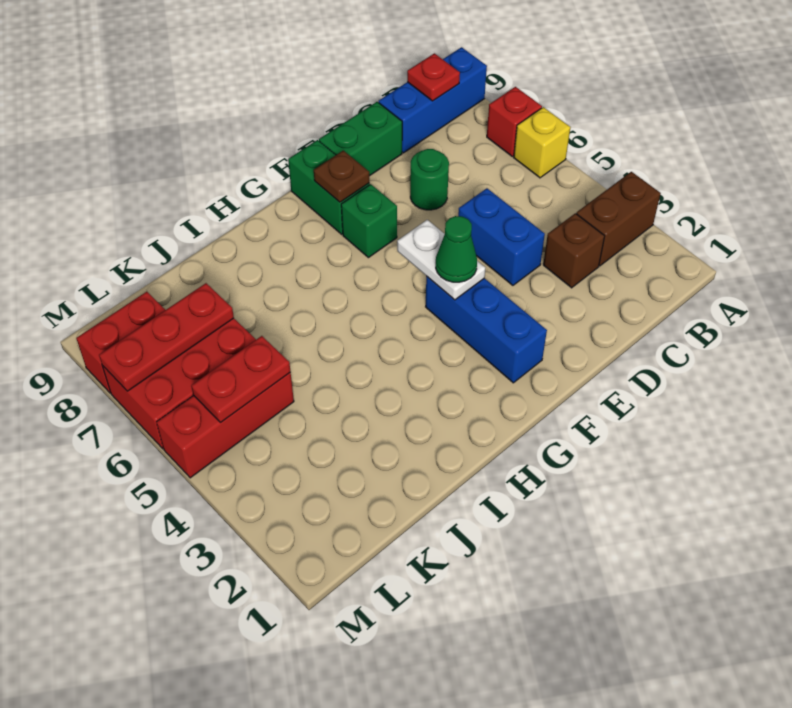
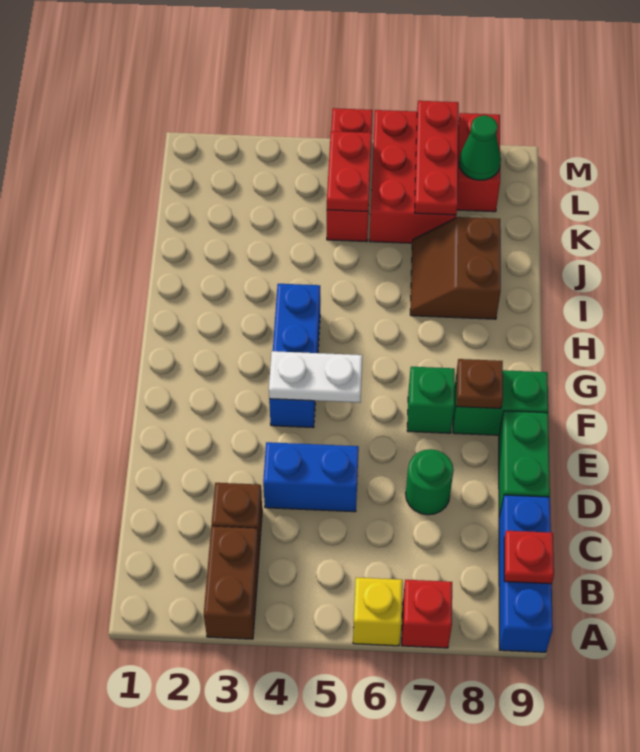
blue brick F2:F4 level 1 -> blue brick F4:H4 level 1
green cone F4 level 3 -> green cone L8 level 2
none -> brown slope I7:J8 level 1 top 8

